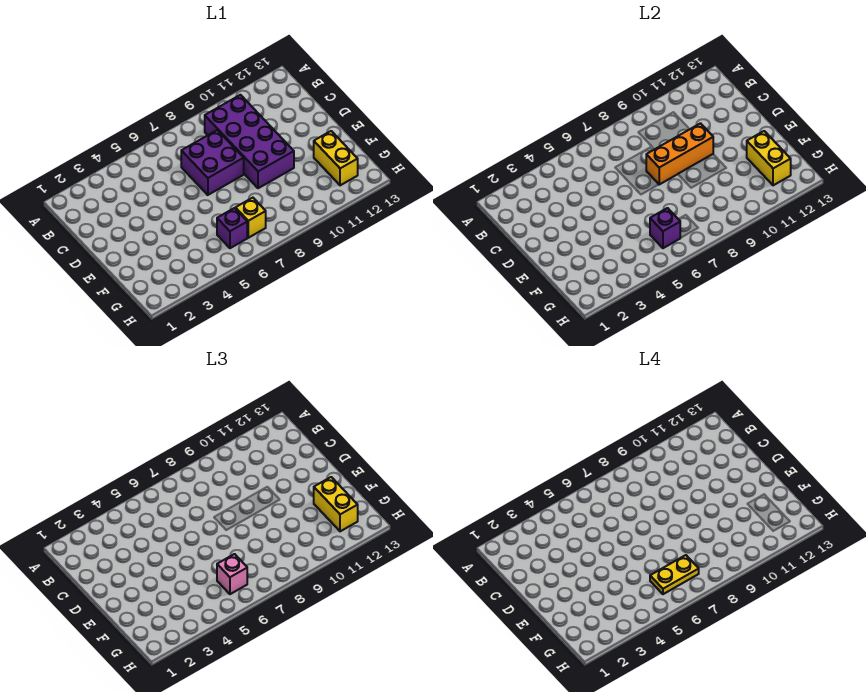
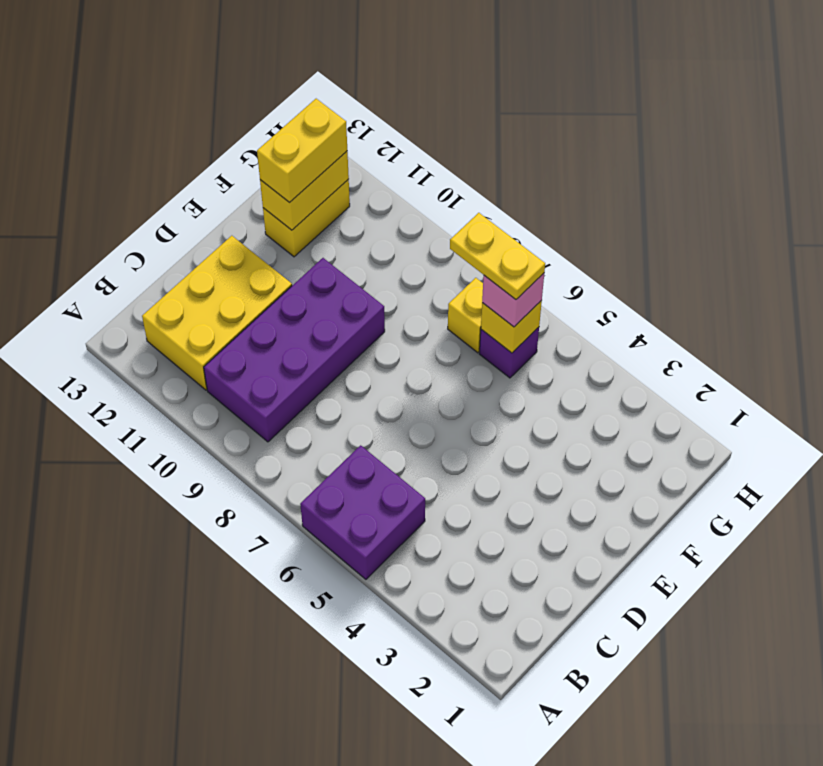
none -> yellow brick B11:D12 level 1
purple brick C7:D8 level 1 -> purple brick A5:B6 level 1
orange brick D8:D10 level 2 -> none
purple brick G6 level 2 -> yellow brick G6 level 2

